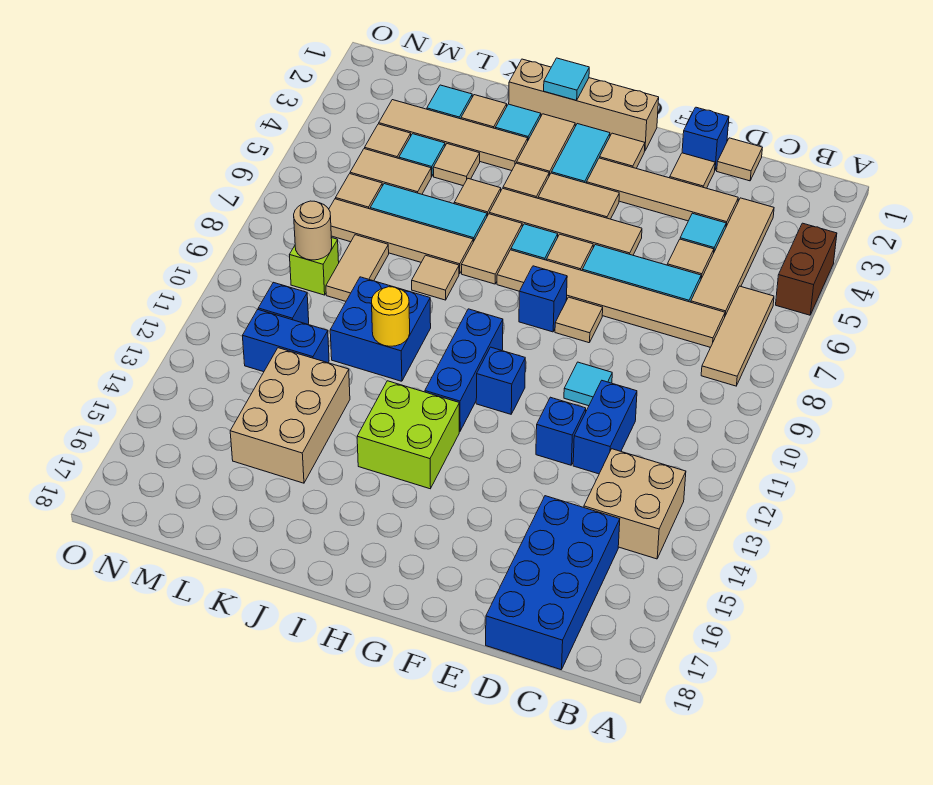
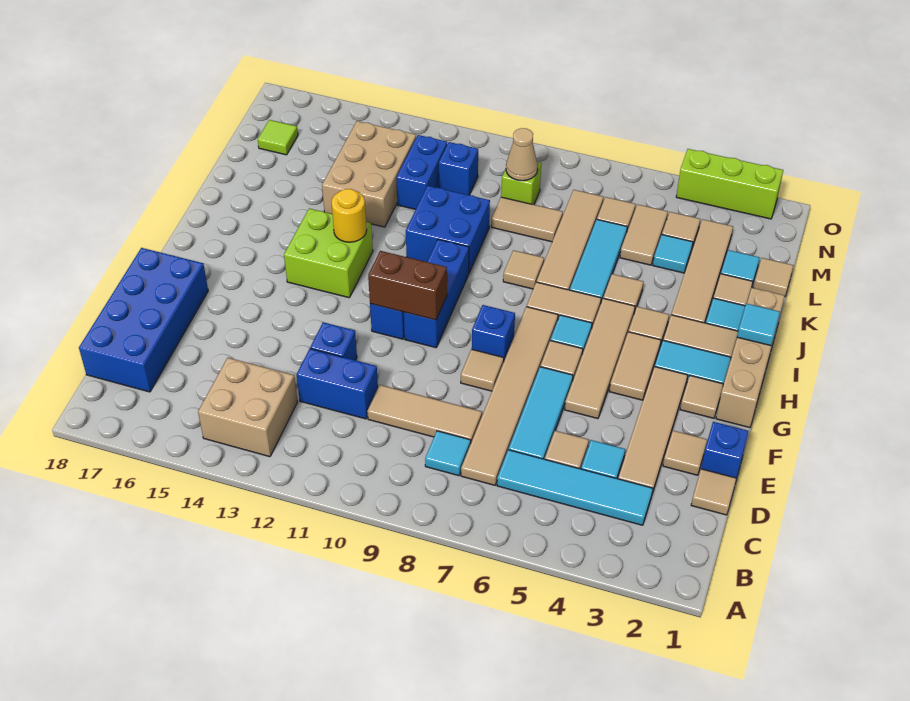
brown brick A4:A5 level 1 -> brown brick G10:G11 level 2
tan tile B6:B8 level 1 -> tan tile D8:D10 level 1
tan tile C3:C6 level 1 -> cyan tile C3:C6 level 1
blue brick C15:D18 level 1 -> blue brick C17:F18 level 1
cyan tile E10 level 1 -> cyan tile C8 level 1
blue brick H10:H12 level 1 -> blue brick G10:I10 level 1
yellow round brick J11 level 2 -> yellow round brick I13 level 2
tan tile K4 level 1 -> tan tile L1 level 1
tan brick K13:L15 level 1 -> tan brick K13:M14 level 1
tan round brick M9 level 2 -> tan cone M9 level 2
none -> lime tile M17 level 1
none -> lime brick O2:O4 level 1

